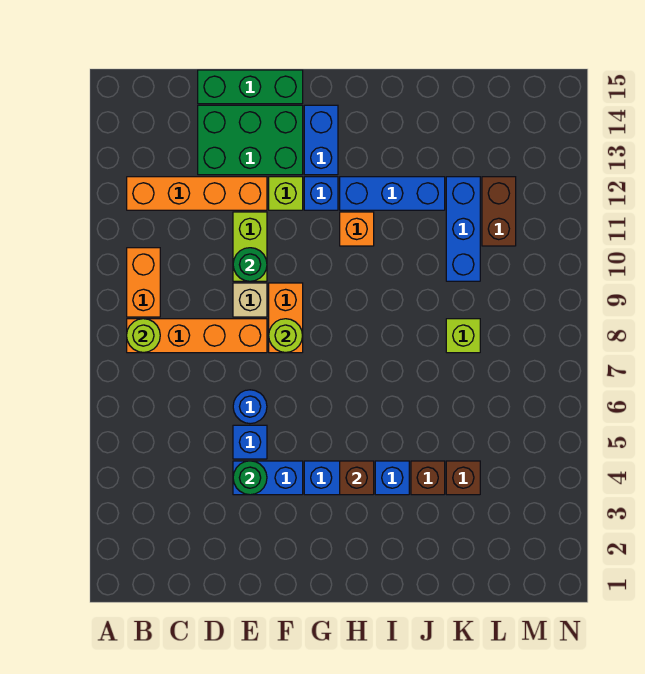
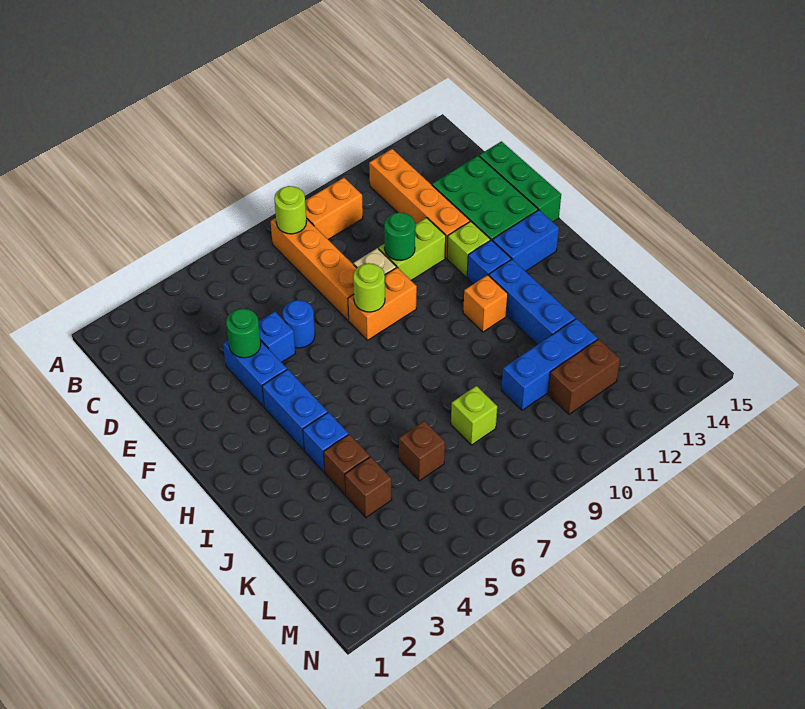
brown brick H4 level 2 -> brown brick K6 level 1

